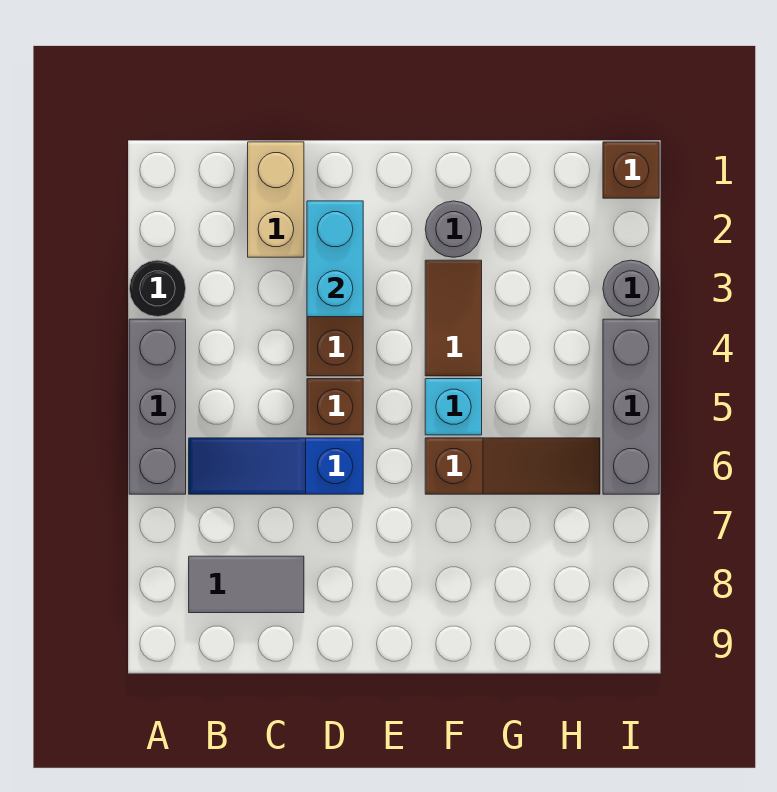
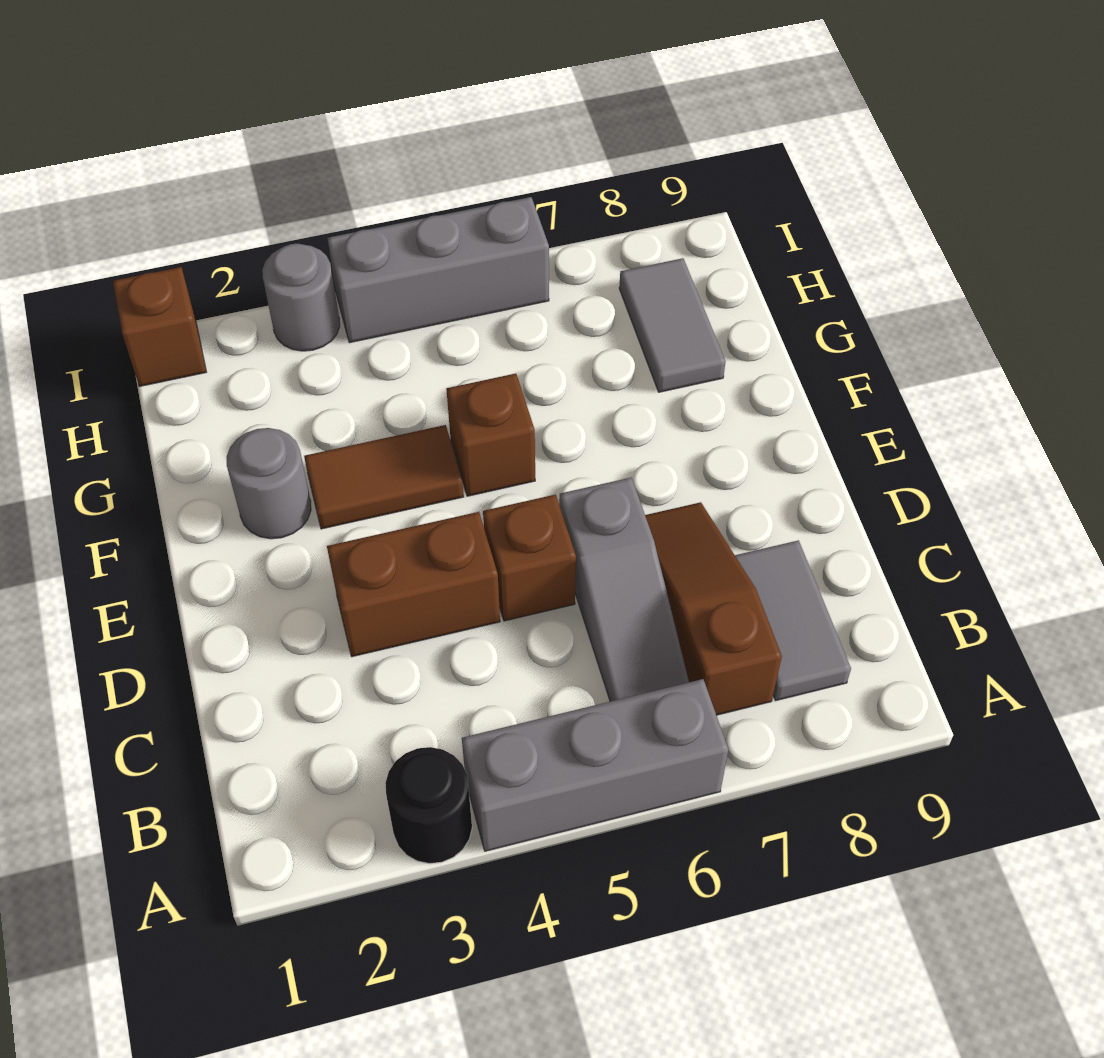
blue slope B6:D6 level 1 top D -> grey slope B6:D6 level 1 top D
tan brick C1:C2 level 1 -> none
cyan brick D2:D3 level 2 -> none
cyan brick F5 level 1 -> brown brick F5 level 1
brown slope F6:H6 level 1 top F -> brown slope B7:D7 level 1 top B
none -> grey tile G8:H8 level 1

